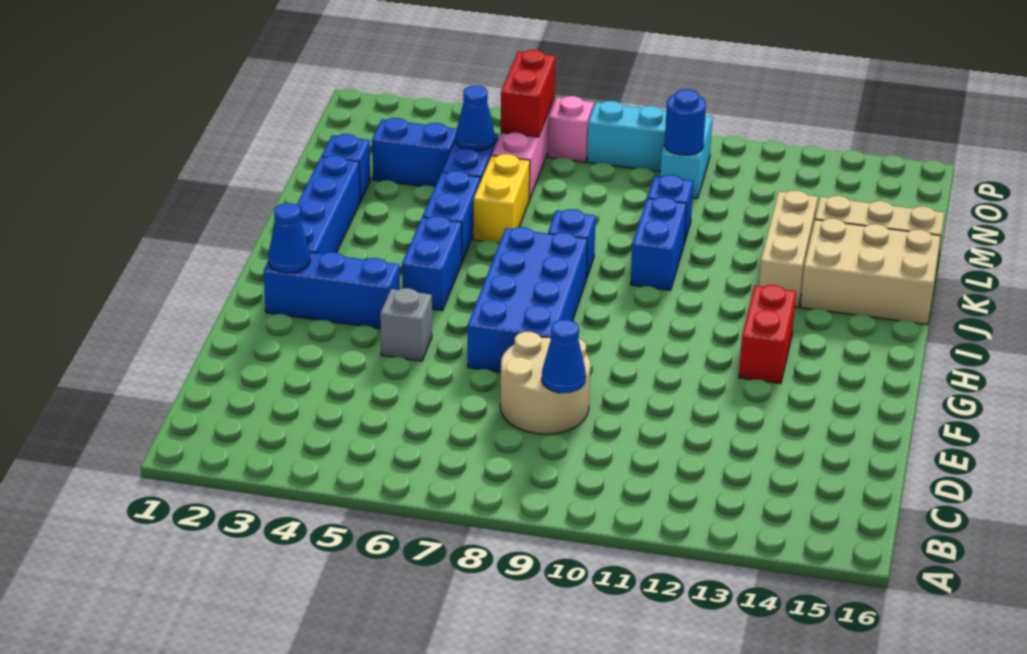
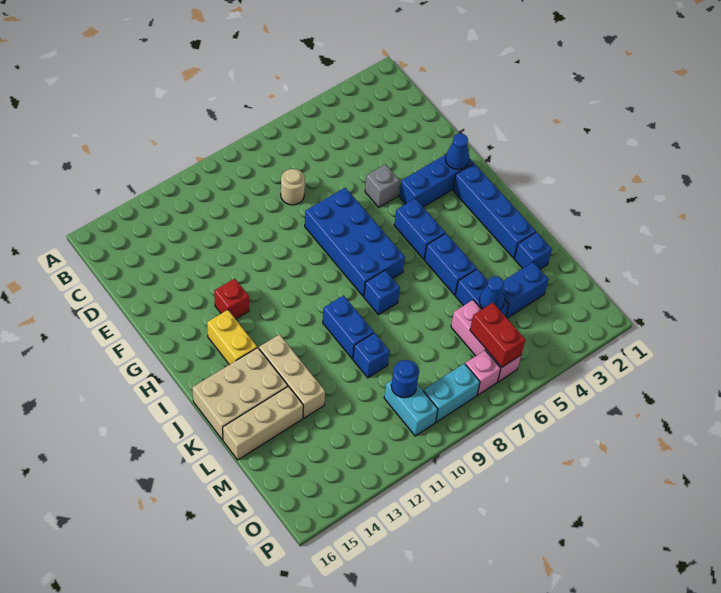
tan round brick D8:E9 level 1 -> tan round brick D8 level 1
blue cone D9 level 2 -> none
red brick G13:H13 level 1 -> red brick G13 level 1
yellow brick K6:L6 level 1 -> yellow brick H14:I14 level 1

